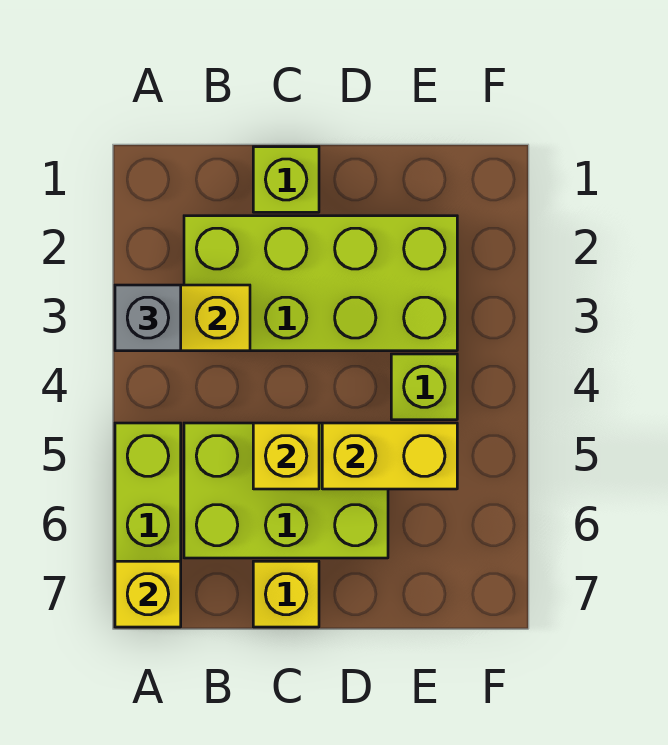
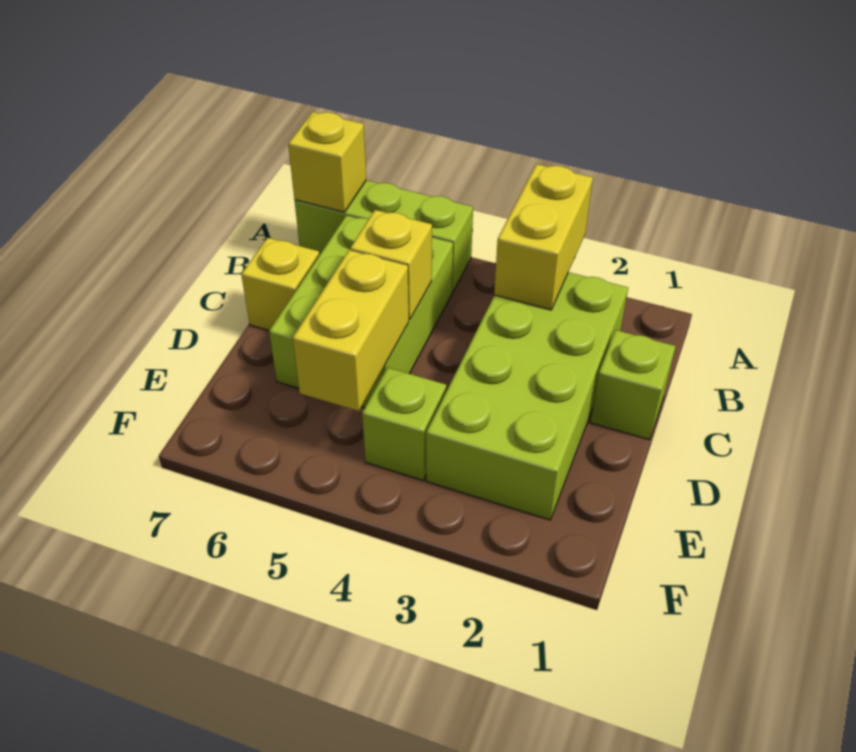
grey brick A3 level 3 -> none

